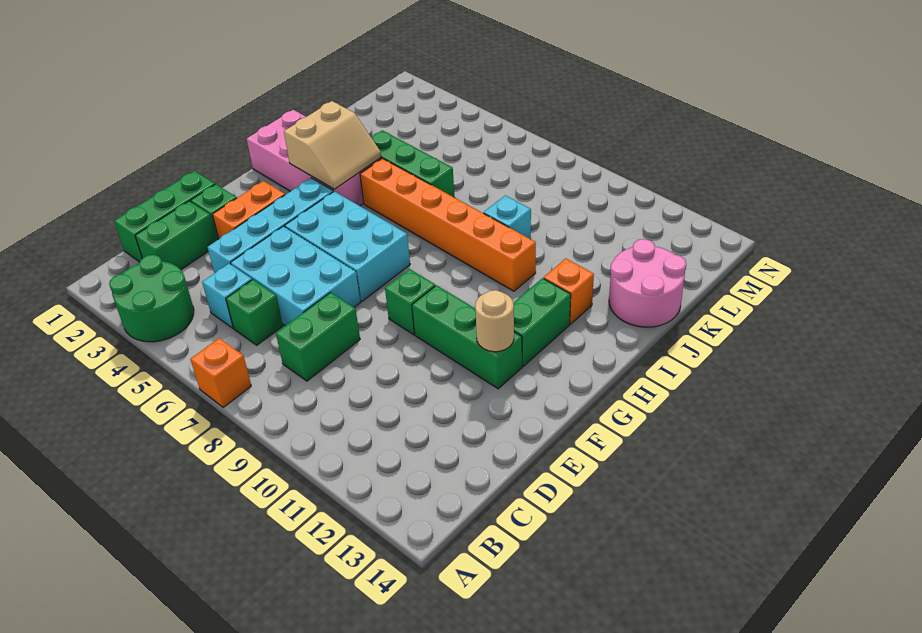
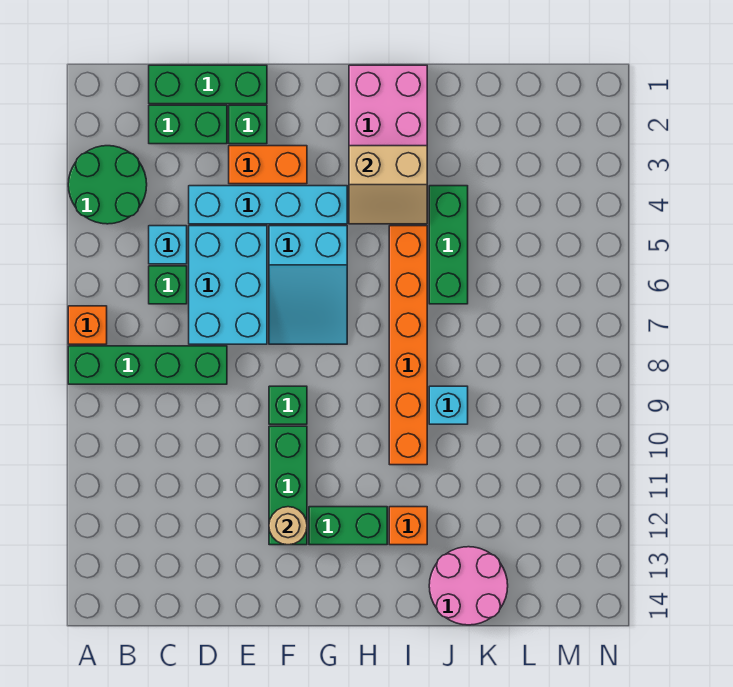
green brick C8:D8 level 1 -> green brick A8:D8 level 1
cyan brick F5:G7 level 1 -> cyan slope F5:G7 level 1 top 5

